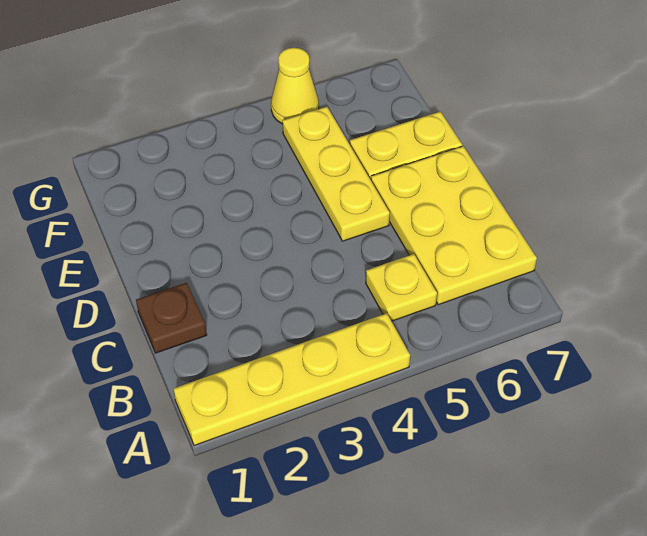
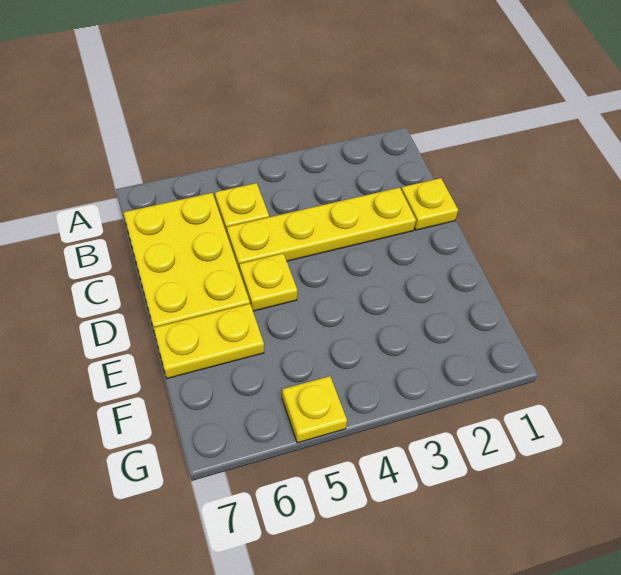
yellow plate A1:A4 level 1 -> yellow plate C2:C5 level 1
brown plate C1 level 1 -> yellow plate C1 level 1
yellow plate D5:F5 level 1 -> yellow plate D5 level 1
yellow cone G5 level 1 -> yellow plate G5 level 1

